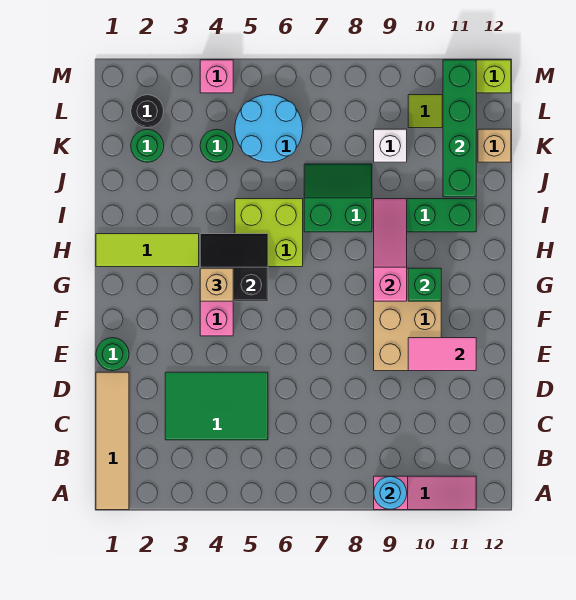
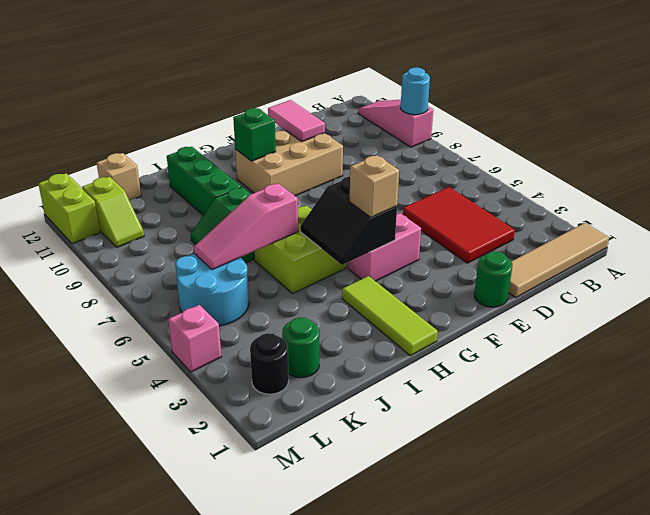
green tile C3:D5 level 1 -> red tile C3:D5 level 1
pink slope G9:I9 level 2 top G -> pink slope I6:K6 level 2 top I
green brick J11:M11 level 2 -> none
green round brick K4 level 1 -> none
white brick K9 level 1 -> none

